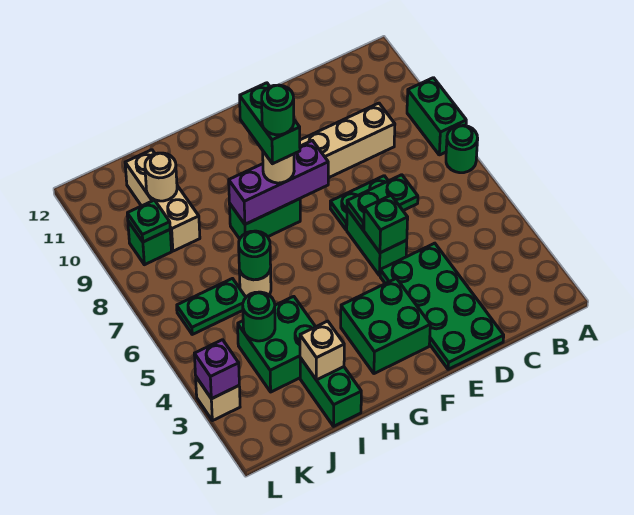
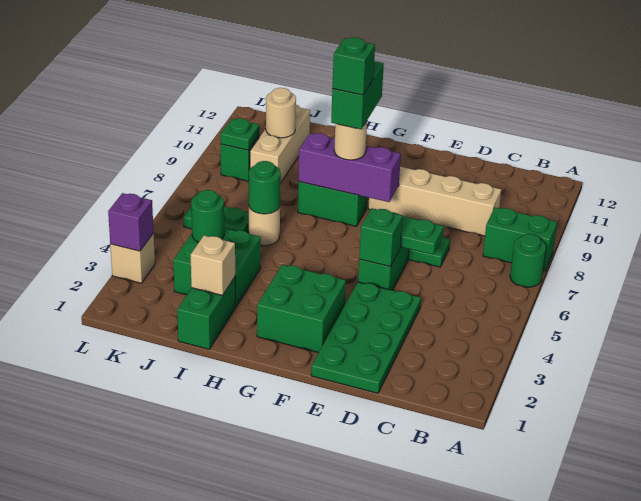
green brick A8:A9 level 1 -> green brick A8:B8 level 1
green round brick G8 level 5 -> green brick G8 level 5

